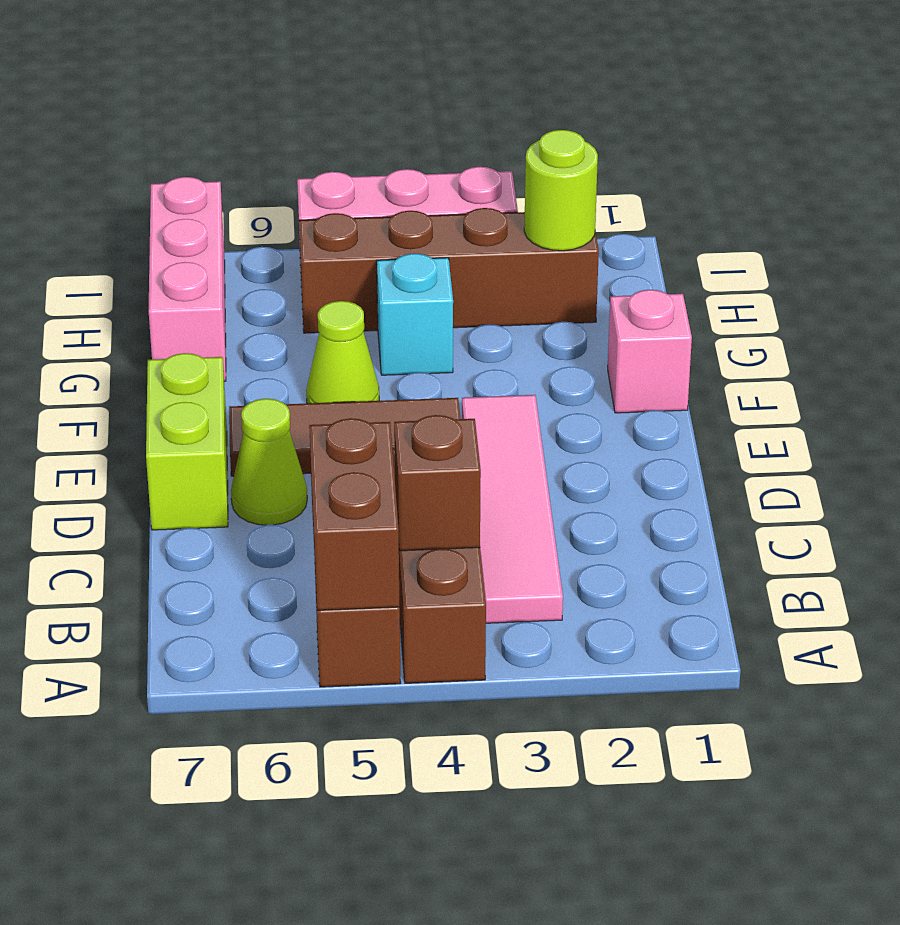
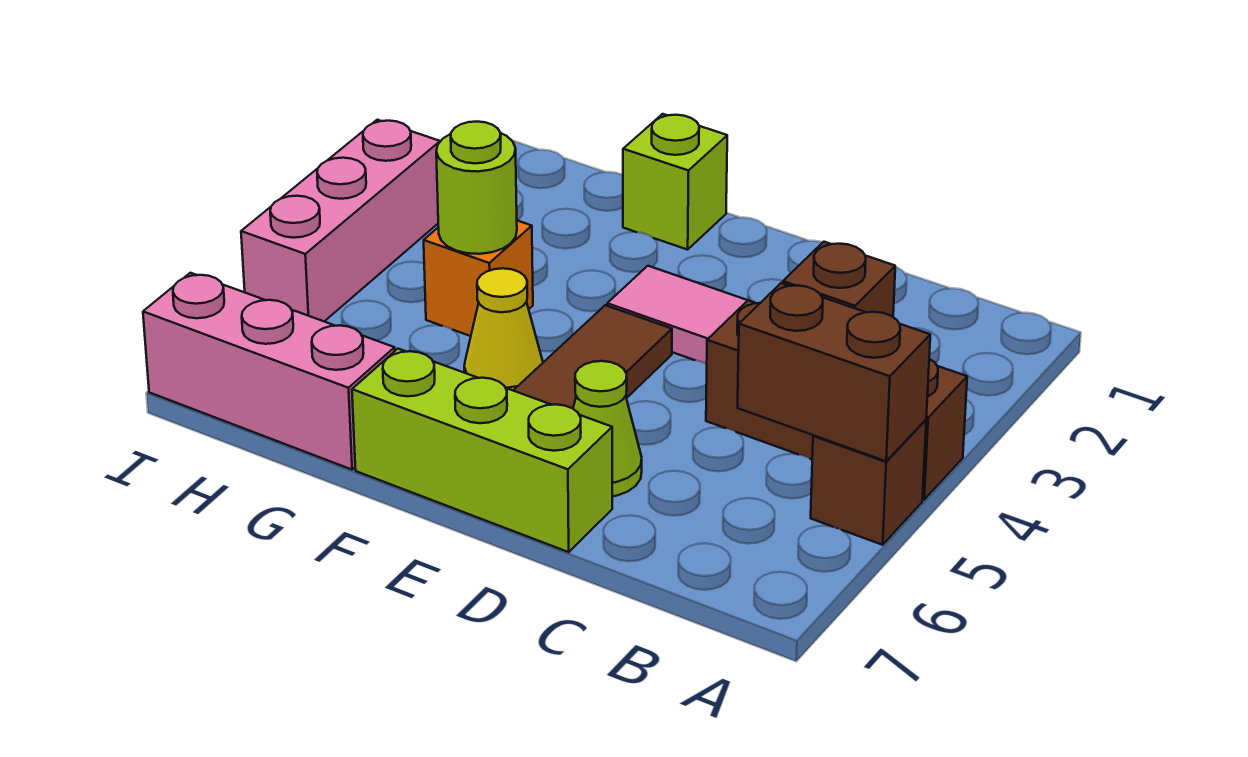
lime brick D7:E7 level 1 -> lime brick D7:F7 level 1
pink brick F1 level 1 -> lime brick F1 level 1
lime cone F5 level 1 -> yellow cone F5 level 1
cyan brick G4 level 1 -> orange brick G4 level 1
brown brick H2:H5 level 1 -> none
lime round brick H2 level 2 -> lime round brick G4 level 2

